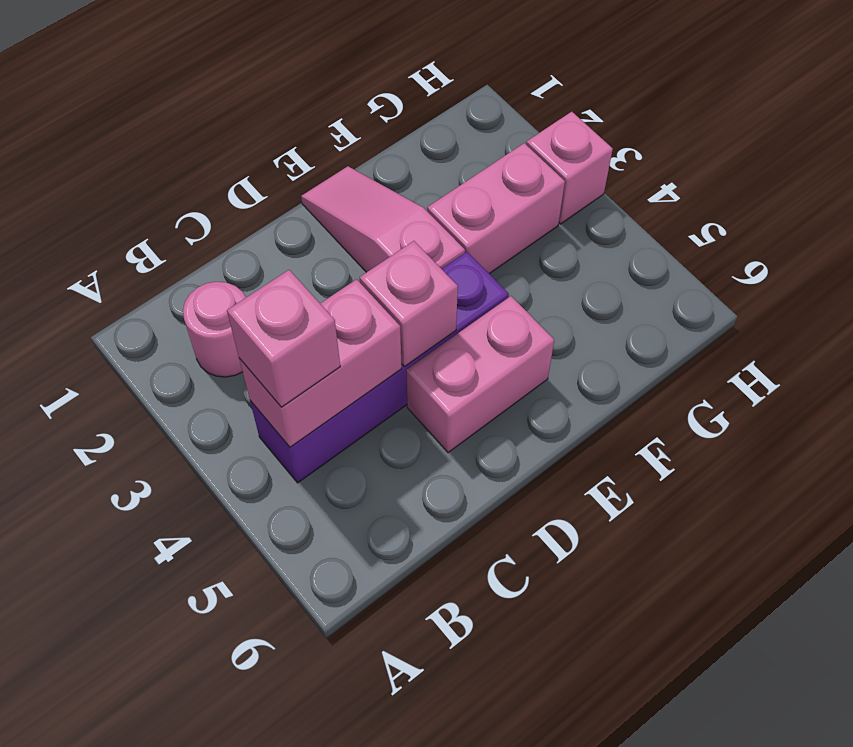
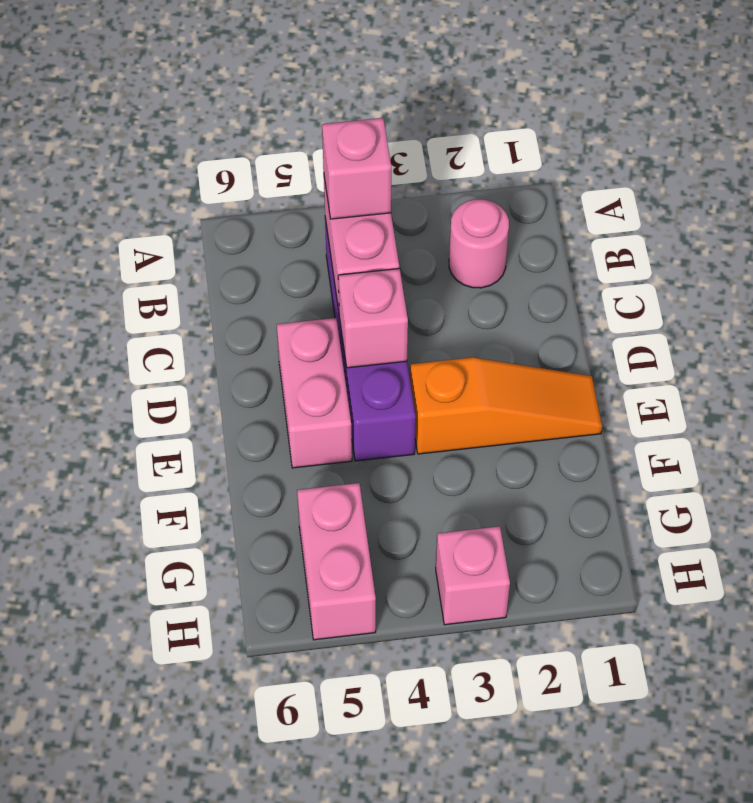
pink slope E1:E3 level 1 top 3 -> orange slope E1:E3 level 1 top 3
pink brick F3:G3 level 1 -> pink brick G5:H5 level 1

